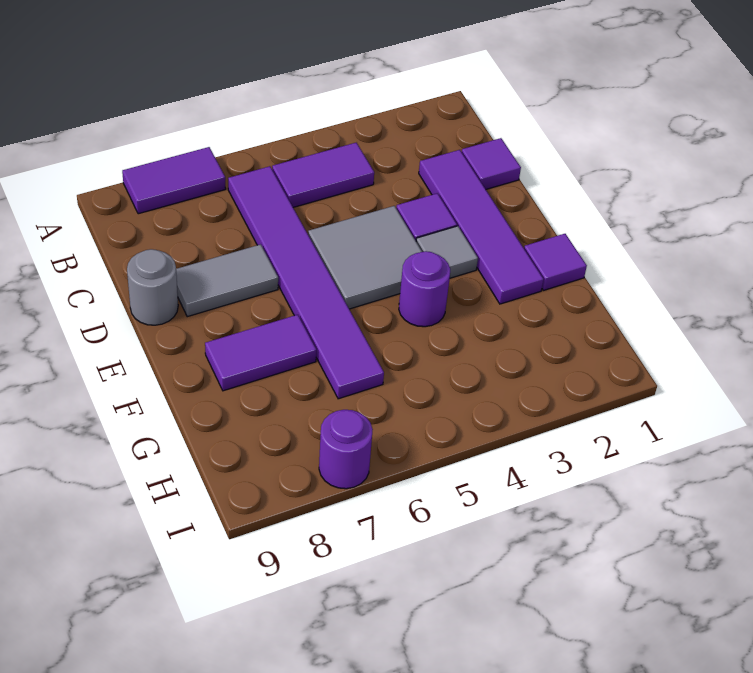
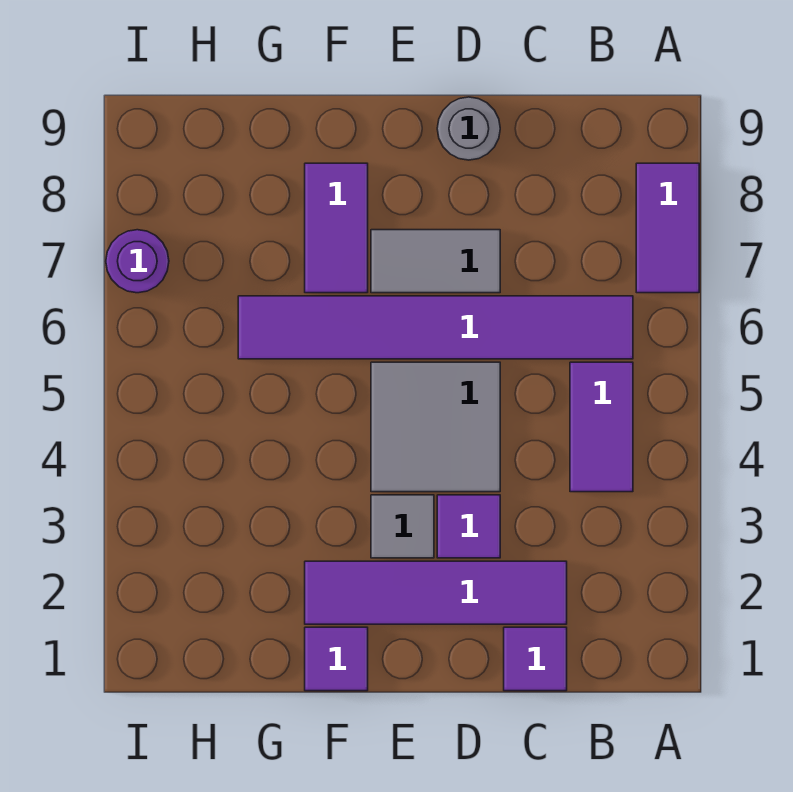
grey tile D7:D8 level 1 -> grey tile D7:E7 level 1
purple round brick F4 level 1 -> none

